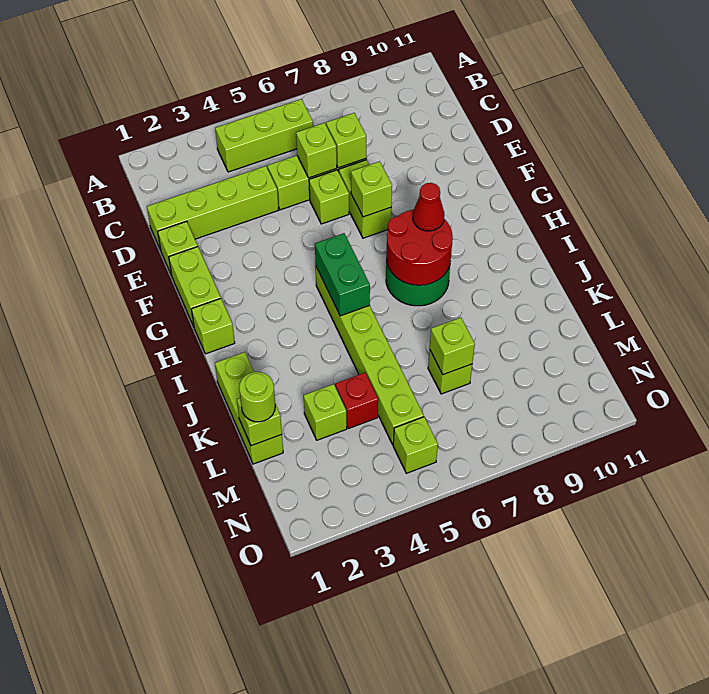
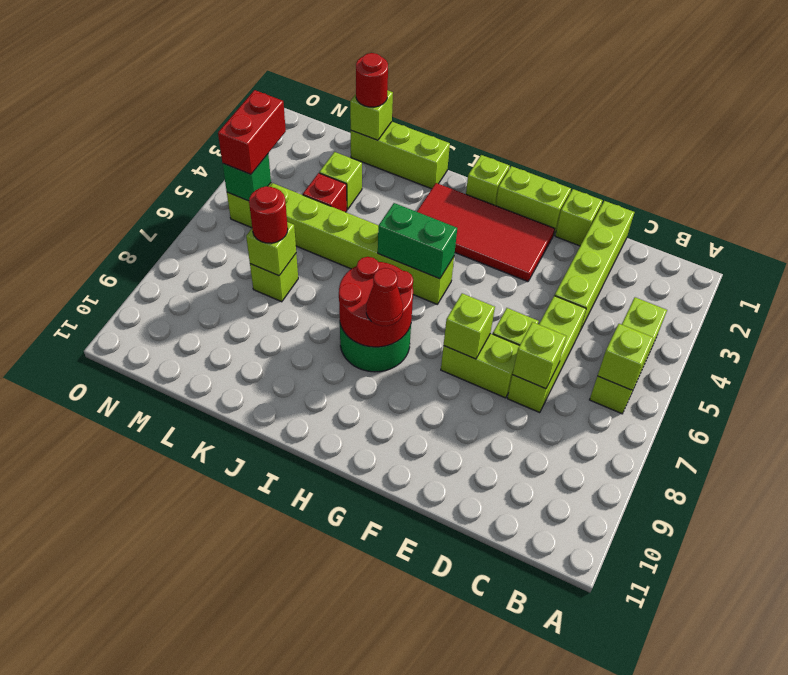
lime brick D6 level 2 -> lime brick B6 level 2
none -> red tile F2:I3 level 1
lime round brick L1 level 3 -> red round brick L1 level 3
none -> red round brick L7 level 3
none -> red brick N4:N5 level 3
none -> green brick N5 level 2

